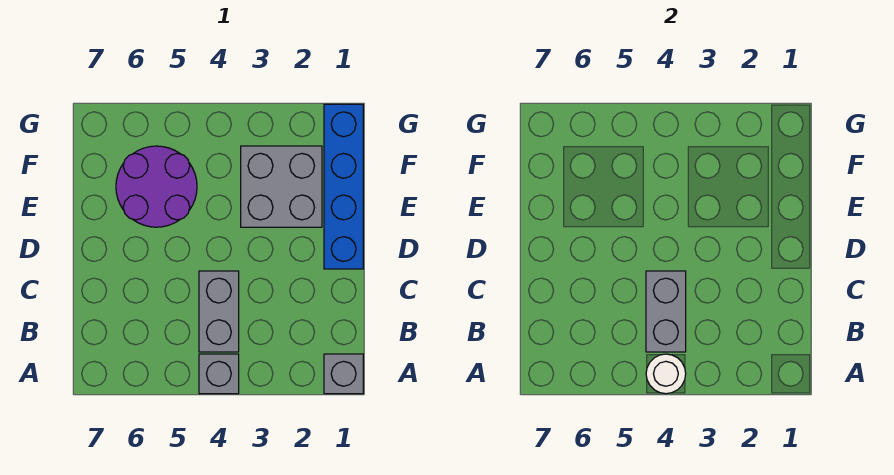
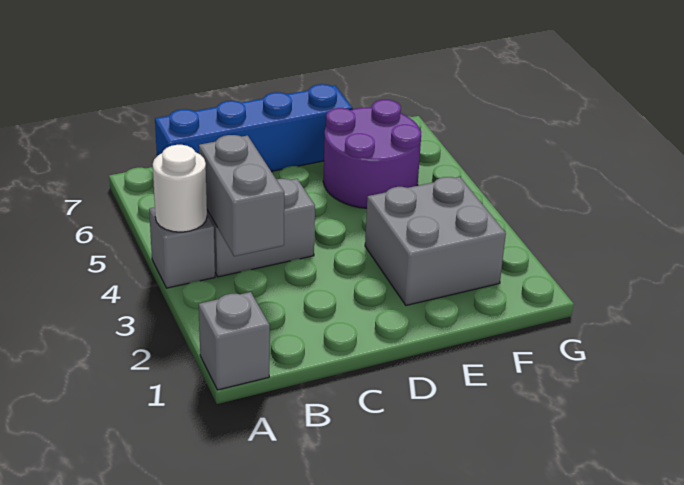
grey brick B4:C4 level 2 -> grey brick B3:B4 level 2
blue brick D1:G1 level 1 -> blue brick B7:E7 level 1

